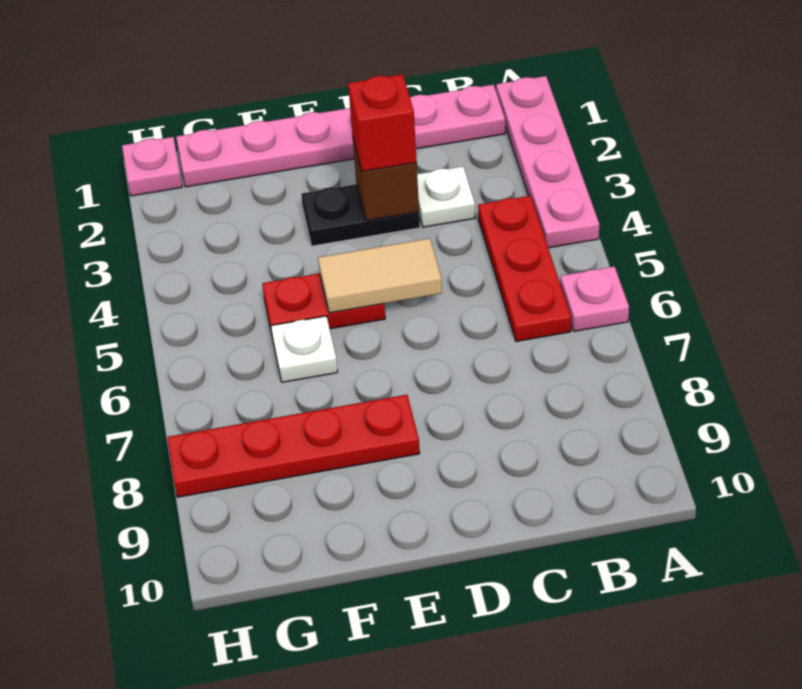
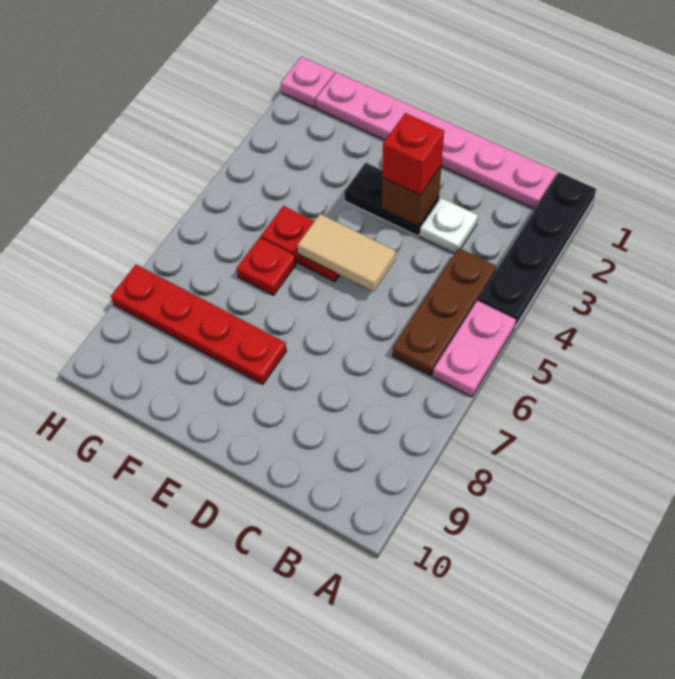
pink plate A1:A4 level 1 -> black plate A1:A4 level 1
pink plate A6 level 1 -> pink plate A5:A6 level 1
red plate B4:B6 level 1 -> brown plate B4:B6 level 1
white plate F6 level 1 -> red plate F6 level 1

